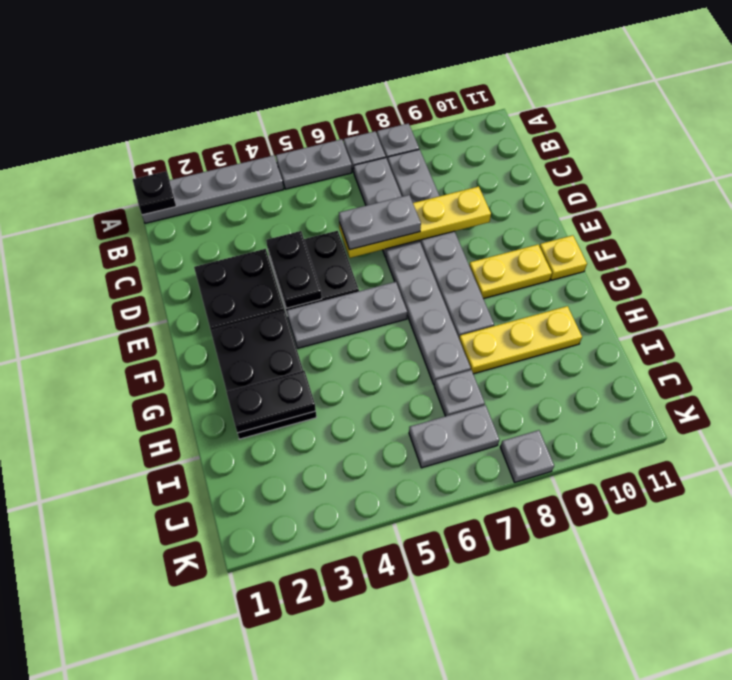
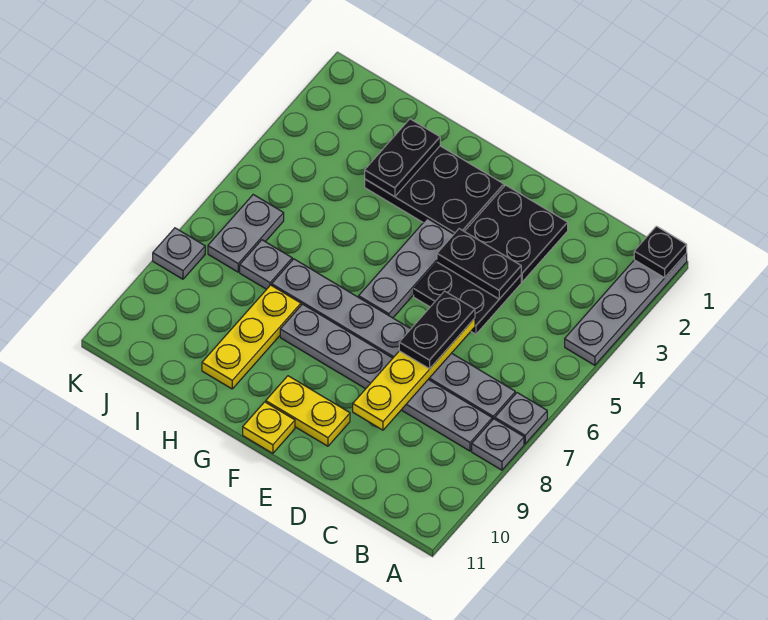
grey plate A5:A6 level 1 -> none
grey plate D6:D7 level 3 -> black plate D6:D7 level 3
yellow plate F9:F10 level 1 -> yellow plate E10:F10 level 1

